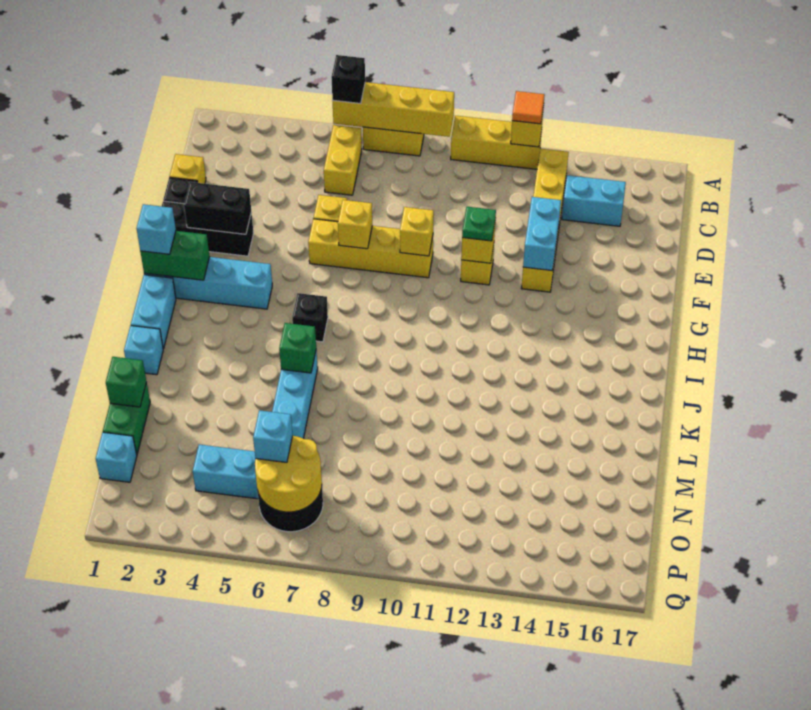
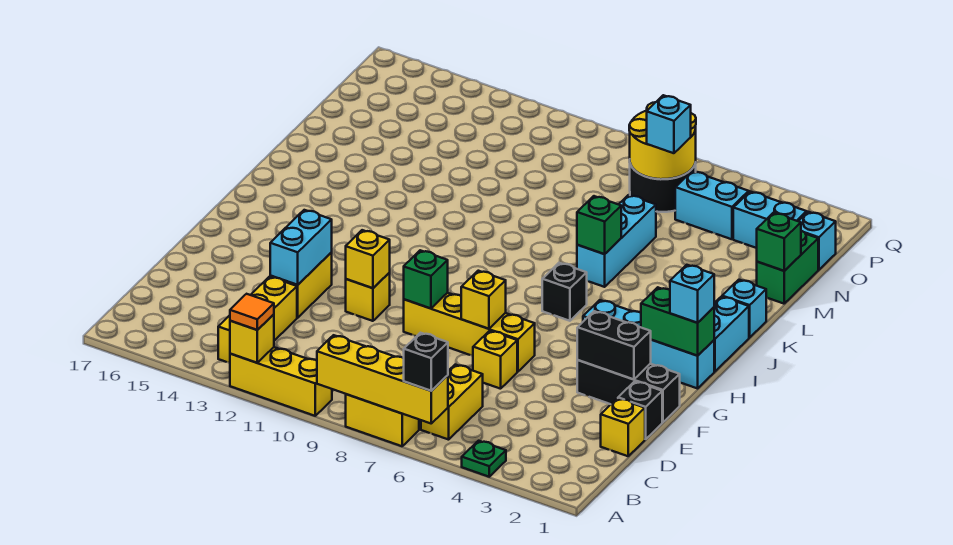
cyan brick C14:C15 level 1 -> cyan brick O2:O3 level 1
yellow brick F9 level 2 -> green brick F9 level 2
green plate F11 level 3 -> green plate A4 level 1

